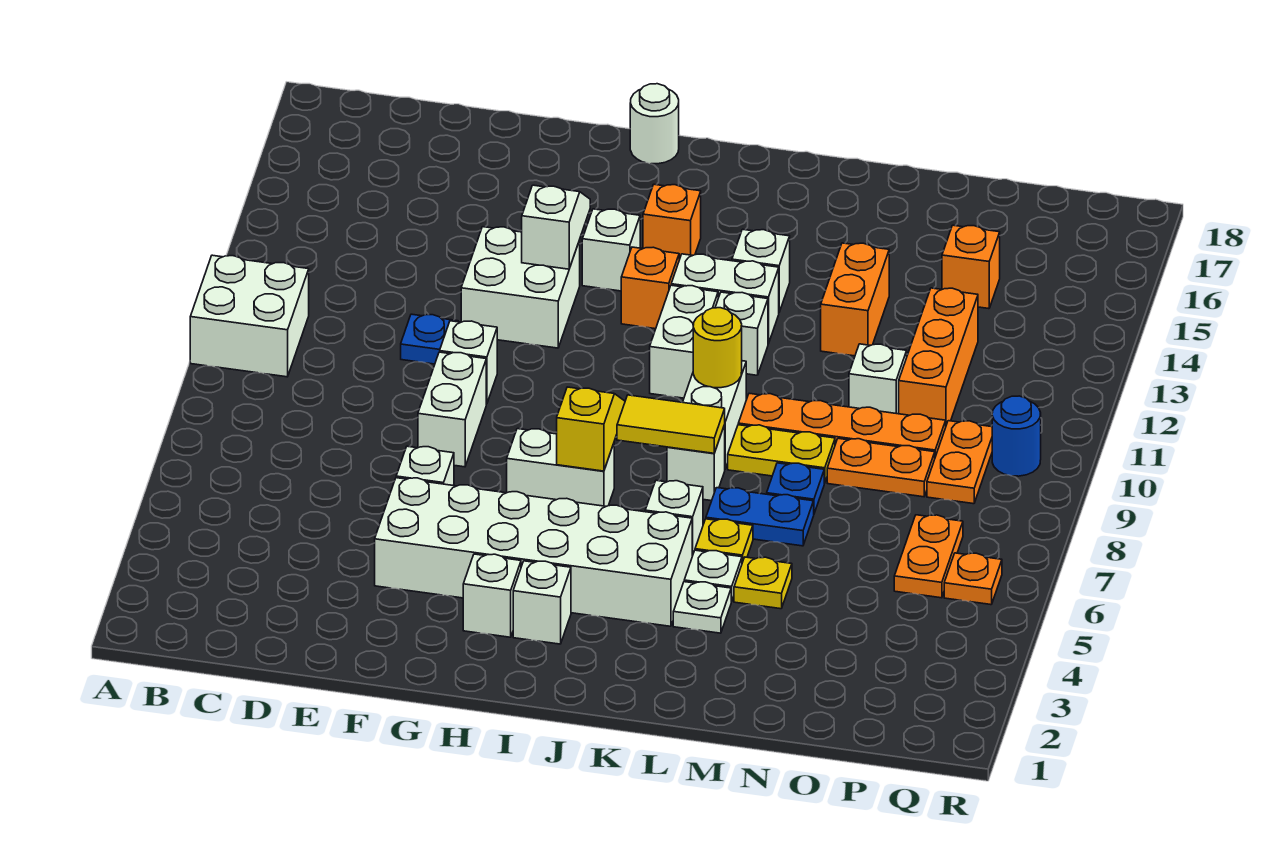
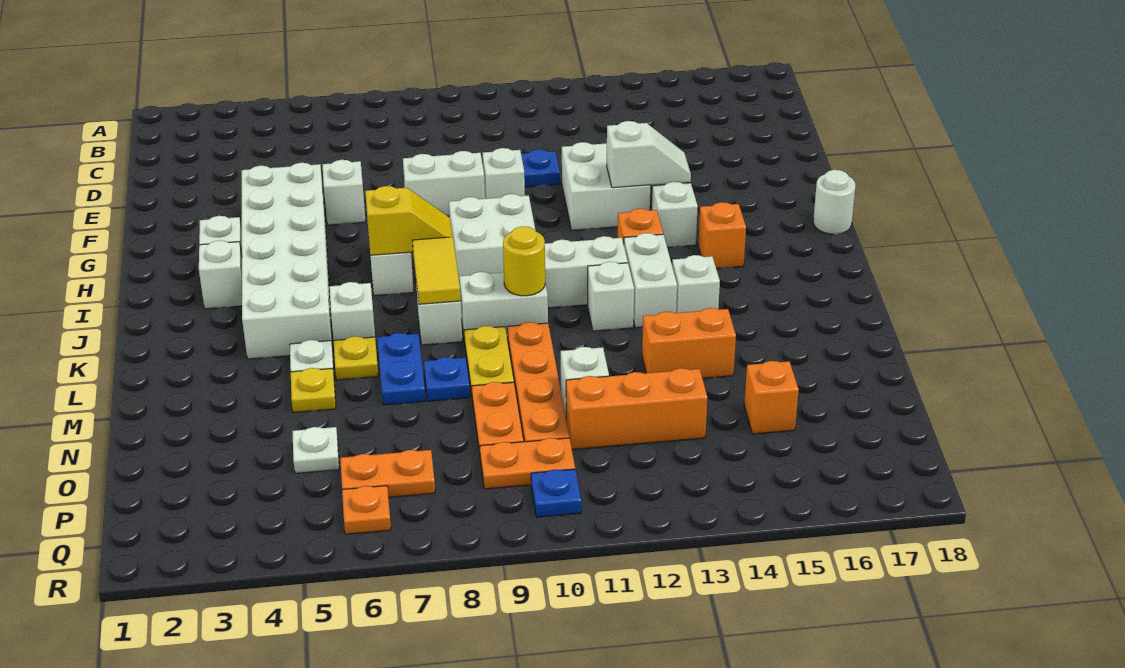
white brick A10:B11 level 1 -> white brick H9:I10 level 1
white plate L4 level 1 -> white plate O5 level 1
blue round brick Q10 level 1 -> blue plate Q10 level 1

